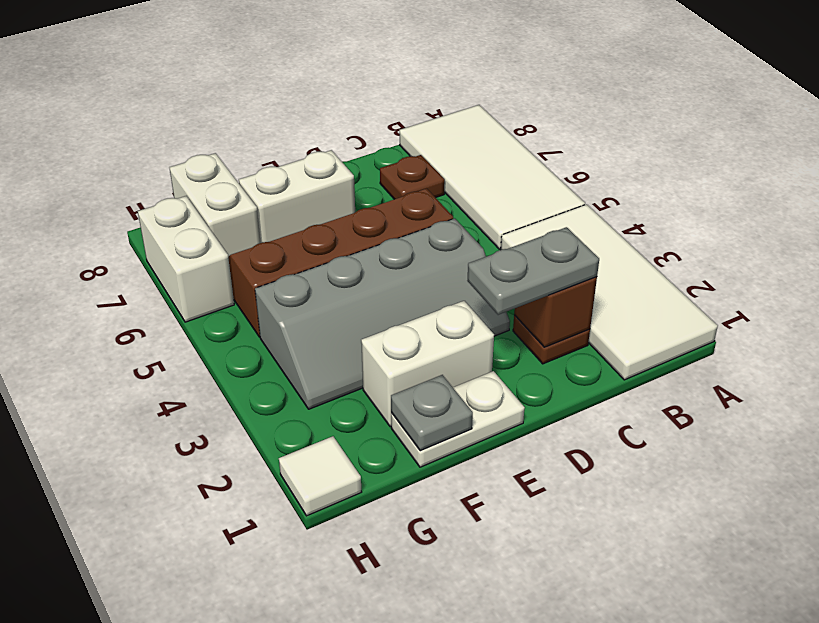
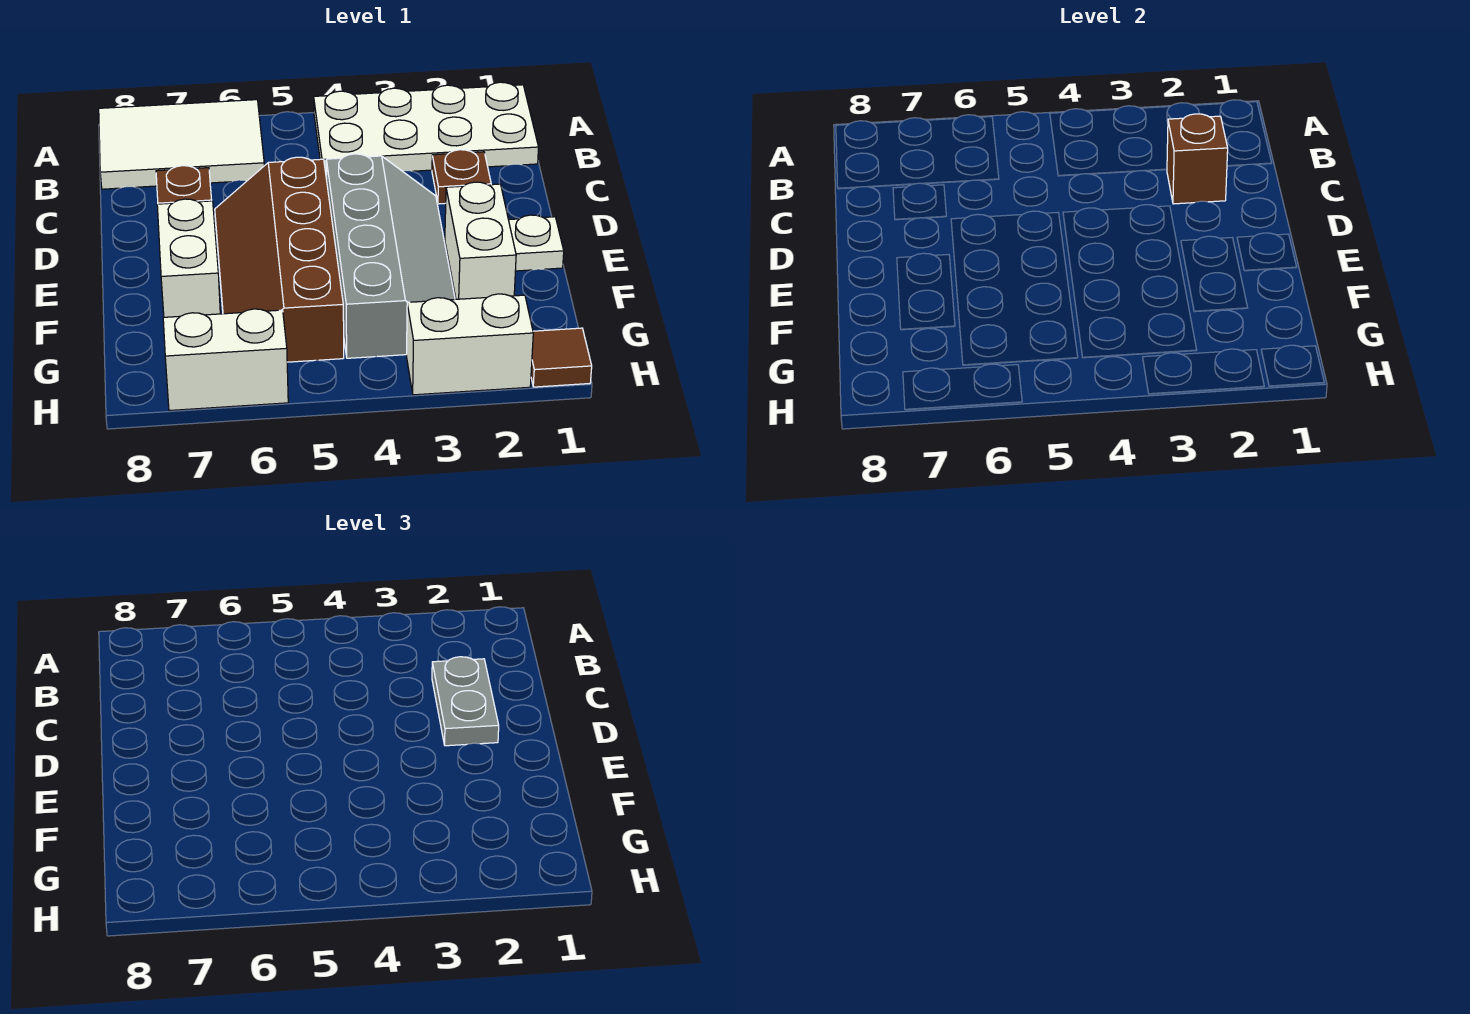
white tile A1:B4 level 1 -> white plate A1:B4 level 1
white tile A5:B8 level 1 -> white tile A6:B8 level 1
white plate E1:F1 level 1 -> white plate E1 level 1
grey plate F1 level 2 -> none
white brick G7:G8 level 1 -> white brick H2:H3 level 1
white tile H1 level 1 -> brown tile H1 level 1

